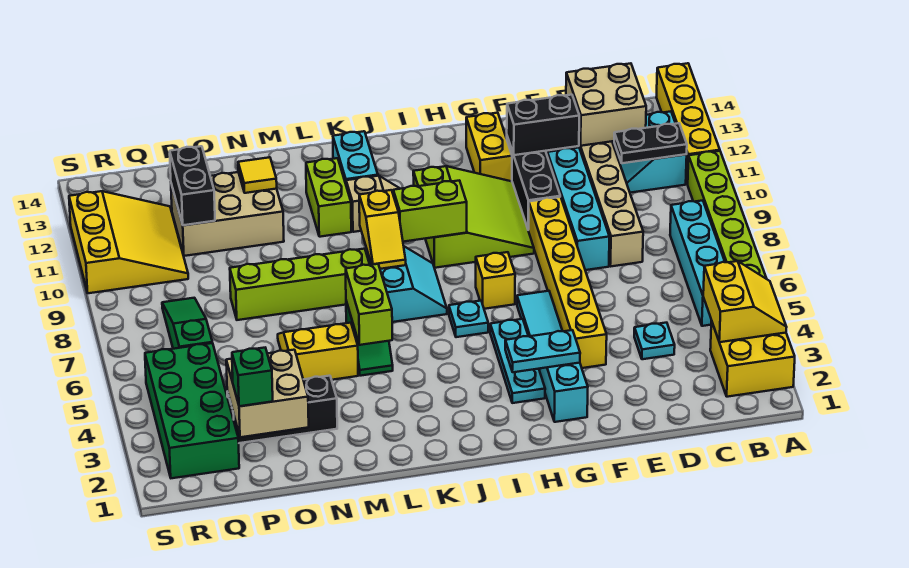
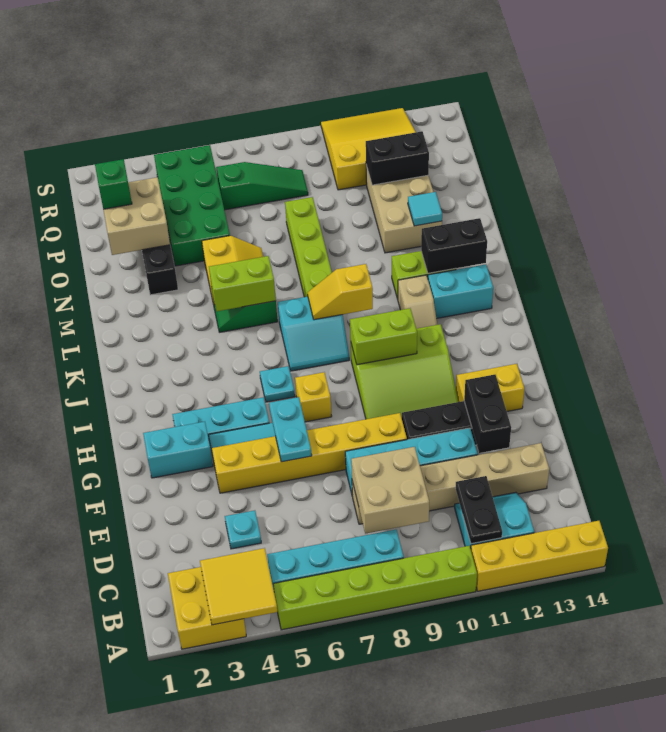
yellow slope A3:B4 level 2 top B -> yellow tile A3:B4 level 2
tan brick C12:D13 level 2 -> tan brick C8:D9 level 2
cyan plate G3:H3 level 2 -> cyan plate F6:G6 level 2
lime brick I9:J9 level 2 -> lime brick I9:I10 level 2
none -> black brick L12:L13 level 2
yellow tile N12 level 2 -> cyan tile N12 level 2
green brick Q2:R5 level 1 -> green brick O4:R5 level 1
yellow slope Q10:S12 level 1 top S -> yellow slope Q10:S12 level 1 top Q

